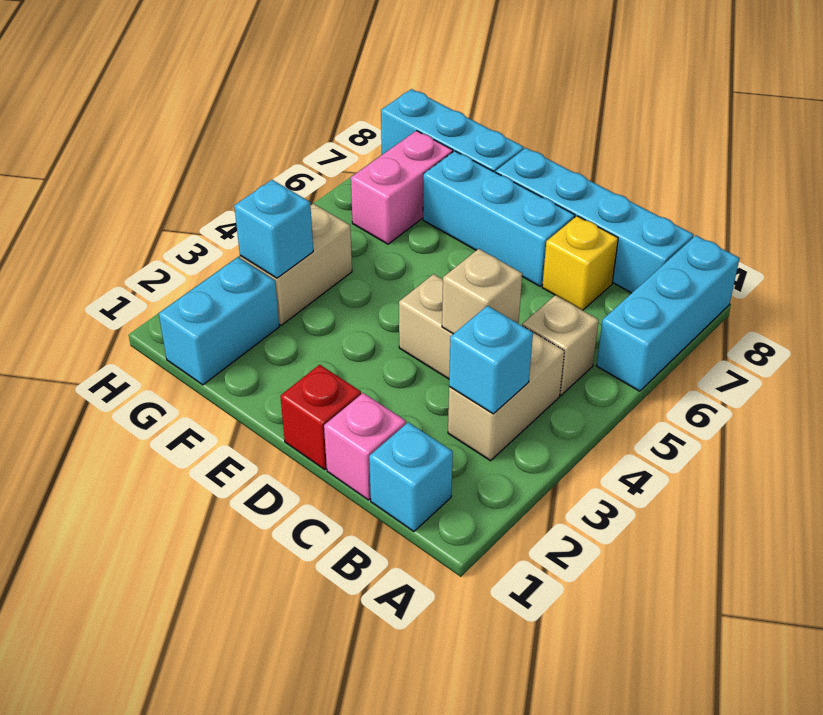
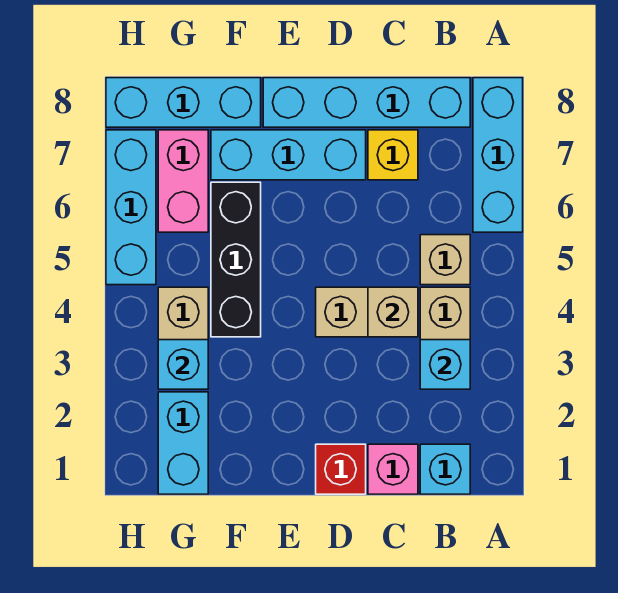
none -> black brick F4:F6 level 1
none -> cyan brick H5:H7 level 1

